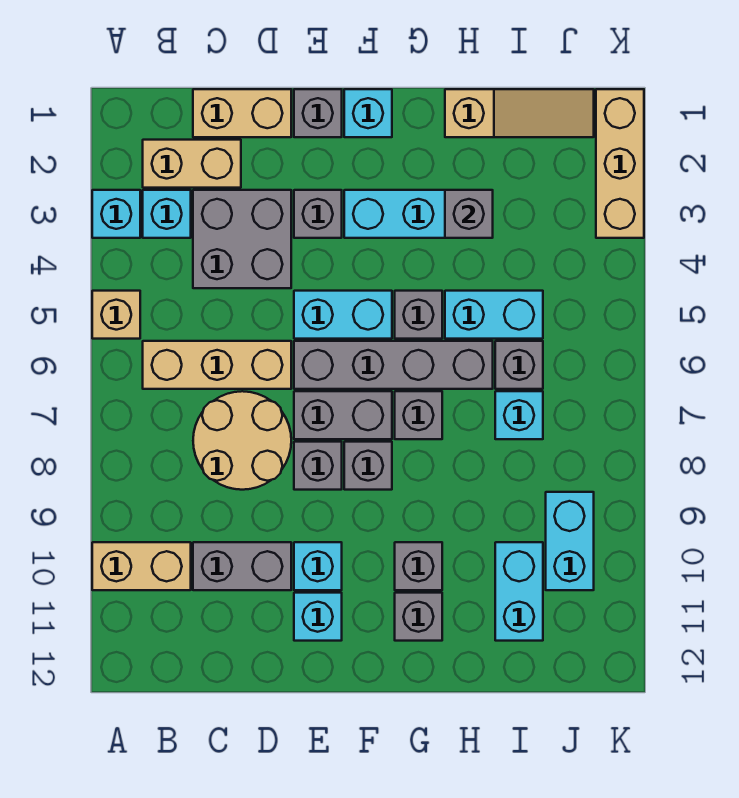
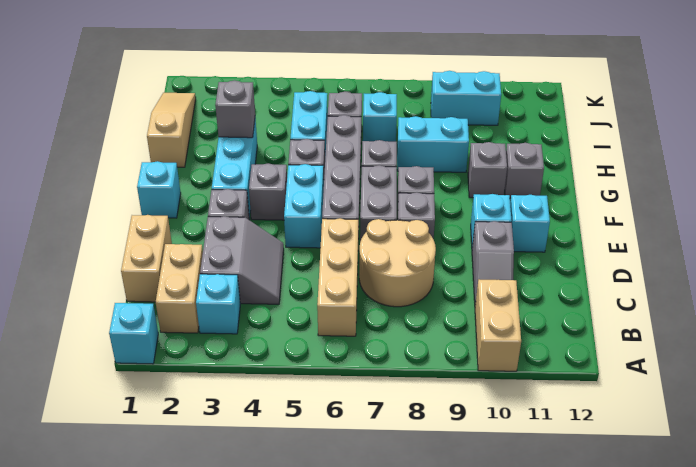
cyan brick A3 level 1 -> cyan brick A1 level 1
tan brick A5 level 1 -> none
grey brick C3:D4 level 1 -> grey slope C3:D4 level 1 top 3
grey brick C10:D10 level 1 -> grey slope C10:D10 level 1 top D
grey brick E1 level 1 -> grey brick F4 level 1
cyan brick I10:I11 level 1 -> cyan brick H8:H9 level 1
tan brick K1:K3 level 1 -> none

